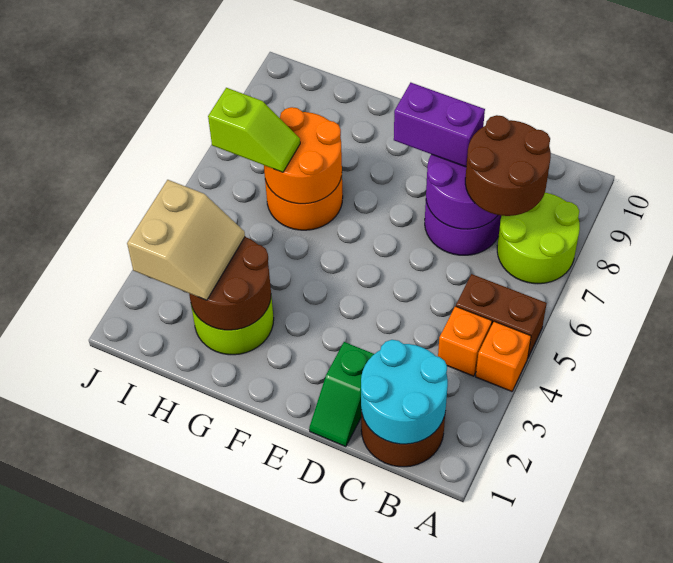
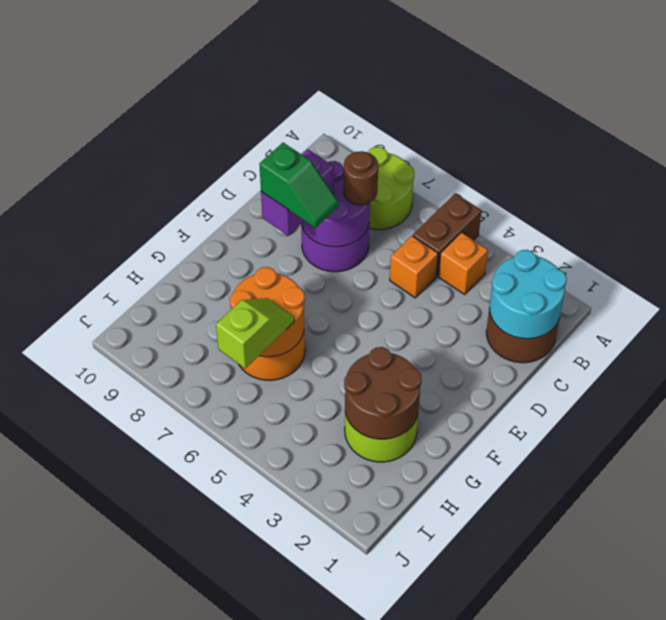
orange brick A4 level 1 -> orange brick C5 level 1
brown round brick B7:C8 level 3 -> brown round brick C7 level 3
green slope D1:D2 level 1 top 2 -> green slope E7:E8 level 4 top 8
tan slope H2:I3 level 3 top I -> none

